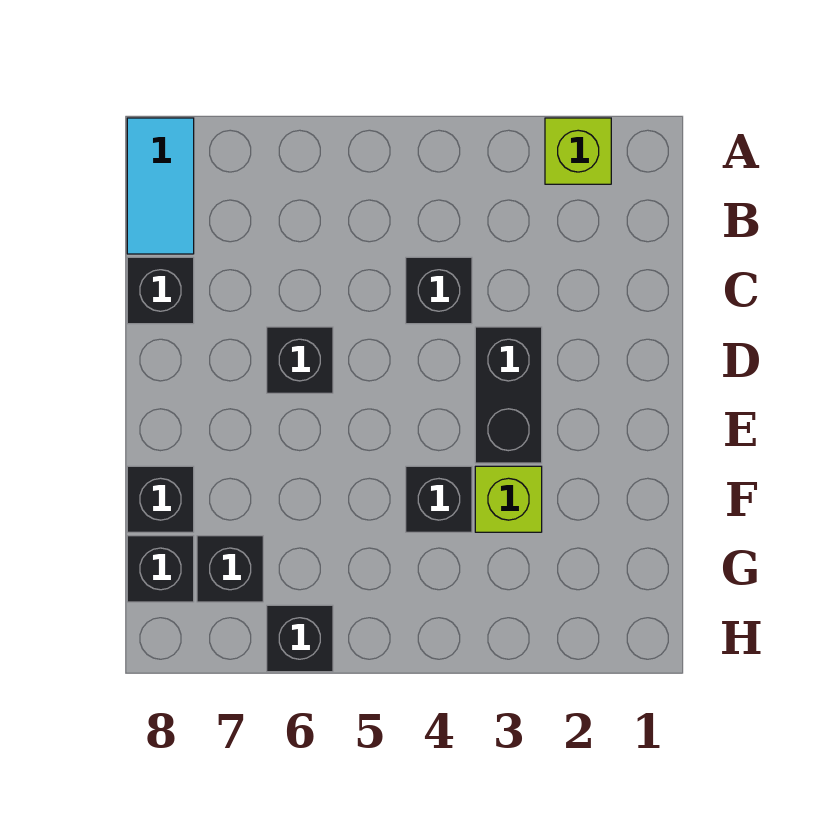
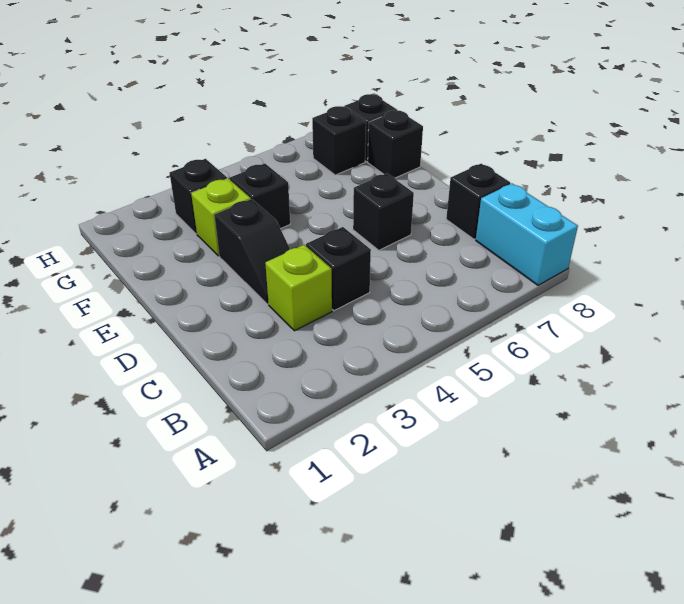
lime brick A2 level 1 -> lime brick C3 level 1
cyan tile A8:B8 level 1 -> cyan brick A8:B8 level 1
black brick D3:E3 level 1 -> black slope D3:E3 level 1 top E
black brick H6 level 1 -> black brick G3 level 1

